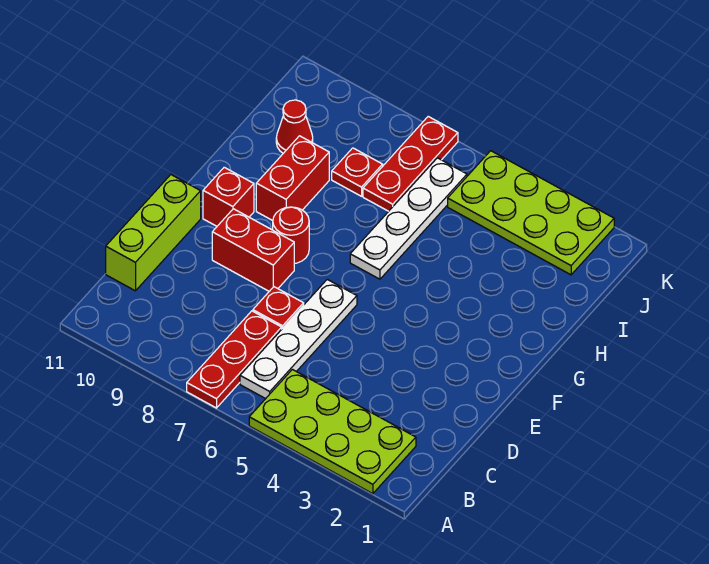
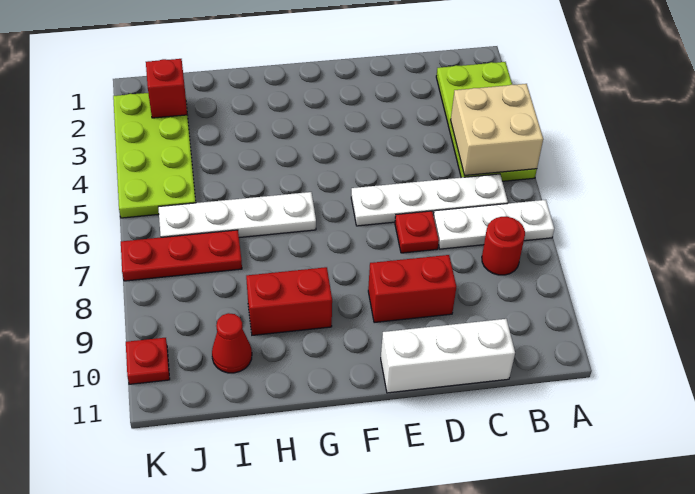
none -> tan brick A4:B5 level 2
red plate A7:C7 level 1 -> white plate A7:C7 level 1
lime brick C11:E11 level 1 -> white brick C11:E11 level 1
red brick E8:E9 level 1 -> red brick D9:E9 level 1
red round brick F8 level 1 -> red round brick B8 level 1
red brick F10 level 1 -> red brick J2 level 2
red plate I8 level 1 -> red plate K10 level 1

